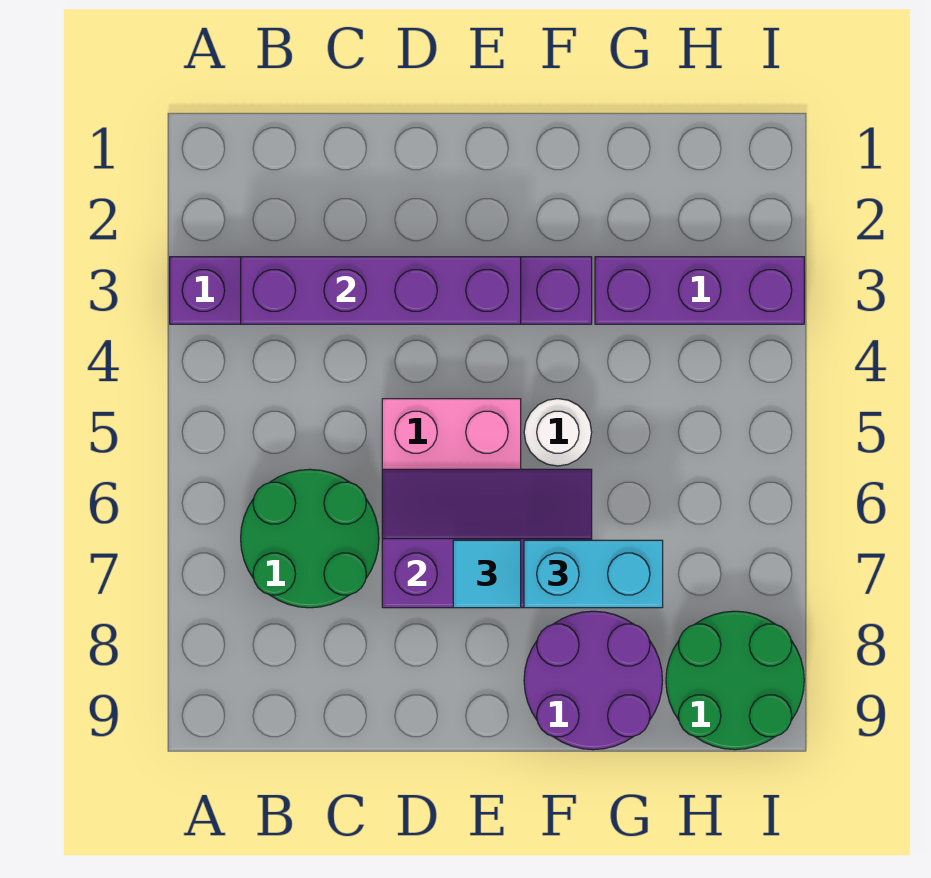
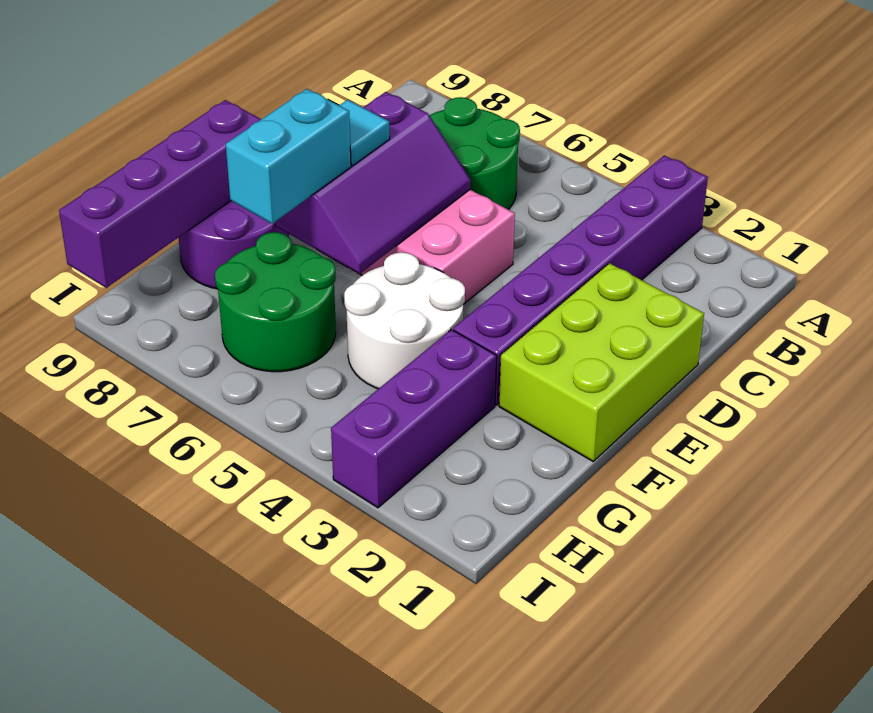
purple brick B3:E3 level 2 -> purple brick F9:I9 level 2
none -> lime brick D1:F2 level 1
white round brick F5 level 1 -> white round brick F4:G5 level 1
green round brick H8:I9 level 1 -> green round brick G6:H7 level 1

